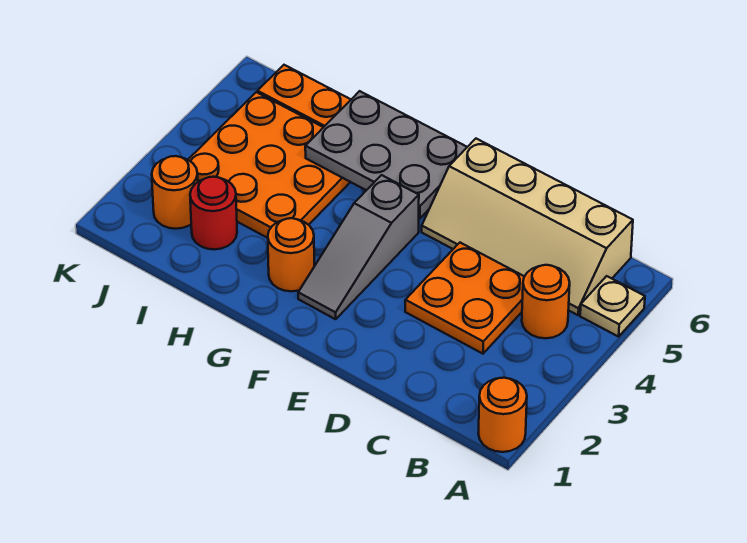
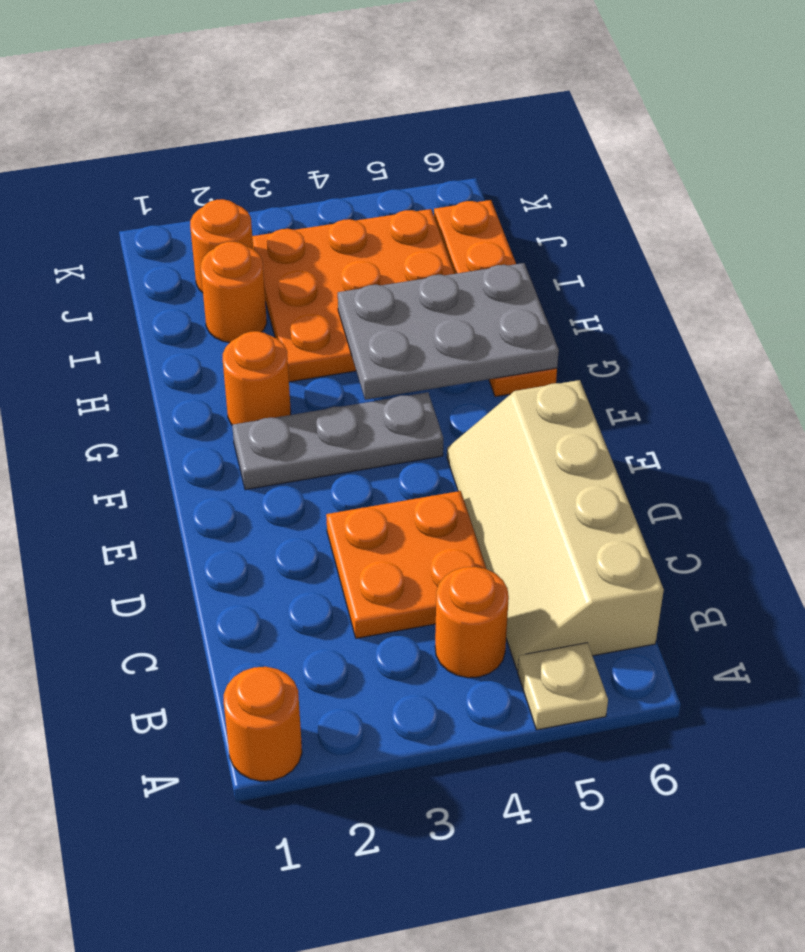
grey slope F2:F4 level 1 top 4 -> grey plate F2:F4 level 1
grey plate F5:H6 level 2 -> grey plate G4:H6 level 2
red round brick I2 level 1 -> orange round brick I2 level 1

